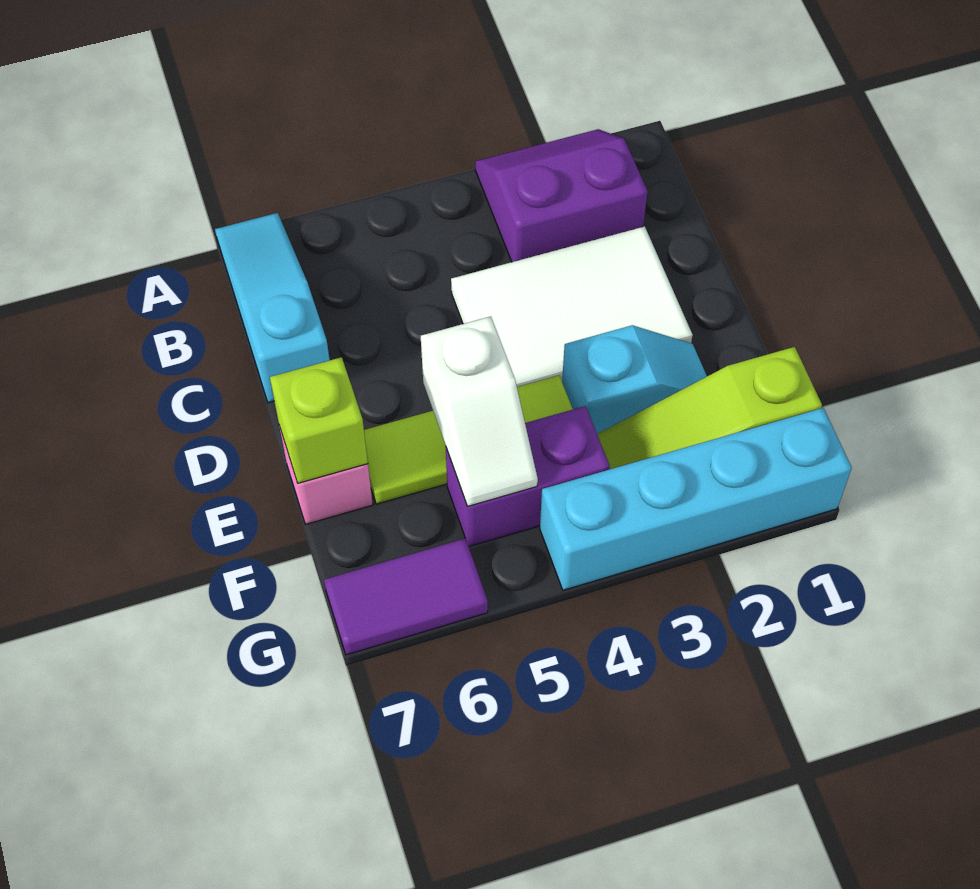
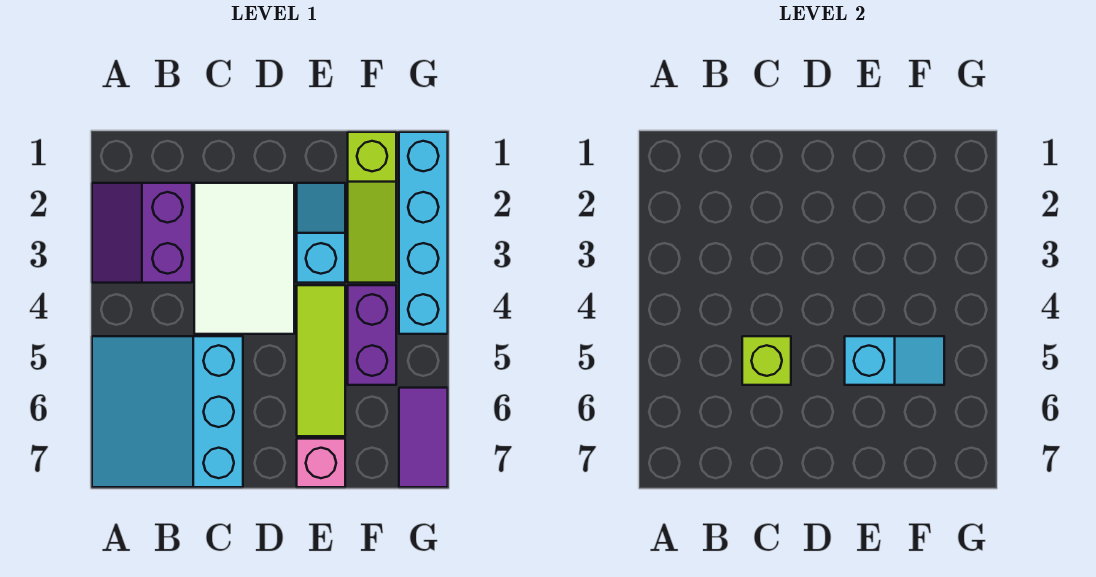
cyan slope A7:C7 level 1 top C -> cyan slope A5:C7 level 1 top C
white slope E5:F5 level 2 top E -> cyan slope E5:F5 level 2 top E
lime brick E7 level 2 -> lime brick C5 level 2

